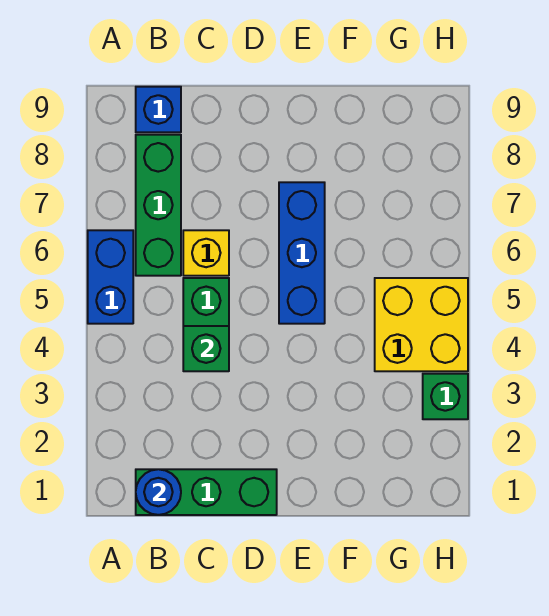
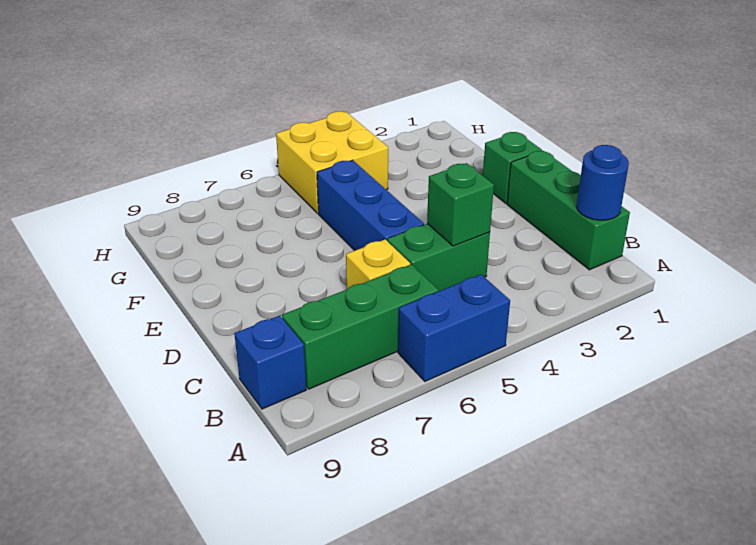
blue brick E5:E7 level 1 -> blue brick D5:F5 level 1
green brick H3 level 1 -> green brick E1 level 1

